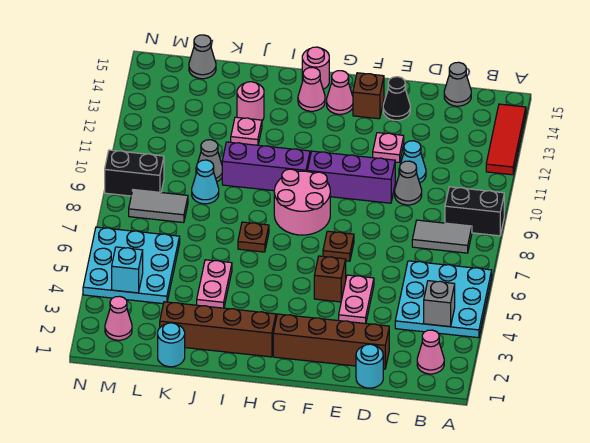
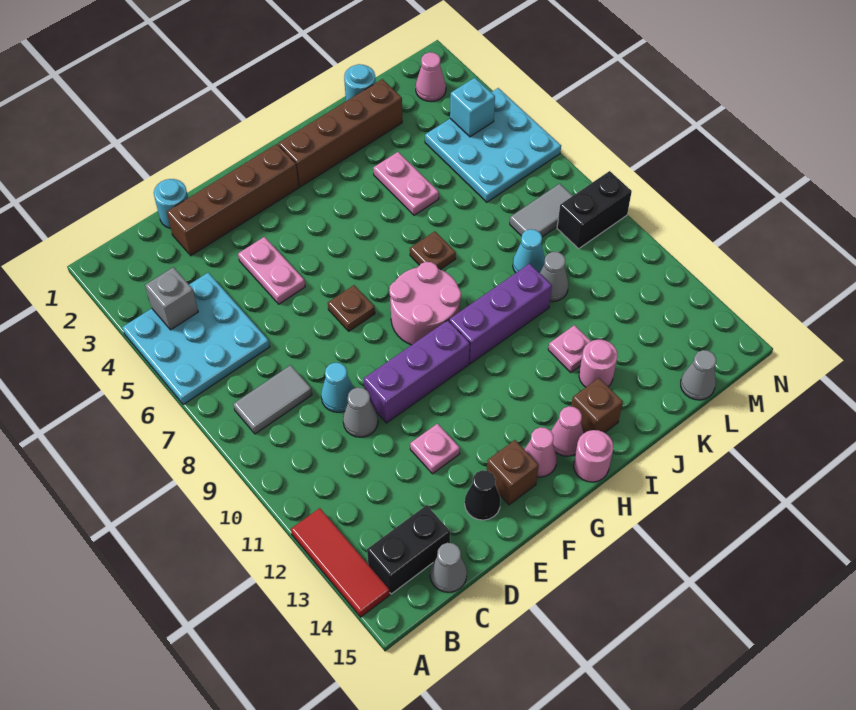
black brick A9:B9 level 1 -> black brick B14:C14 level 1
pink cone B2 level 1 -> none
cyan cone D11 level 1 -> cyan cone D9 level 1
brown brick F5 level 1 -> brown brick I14 level 1

